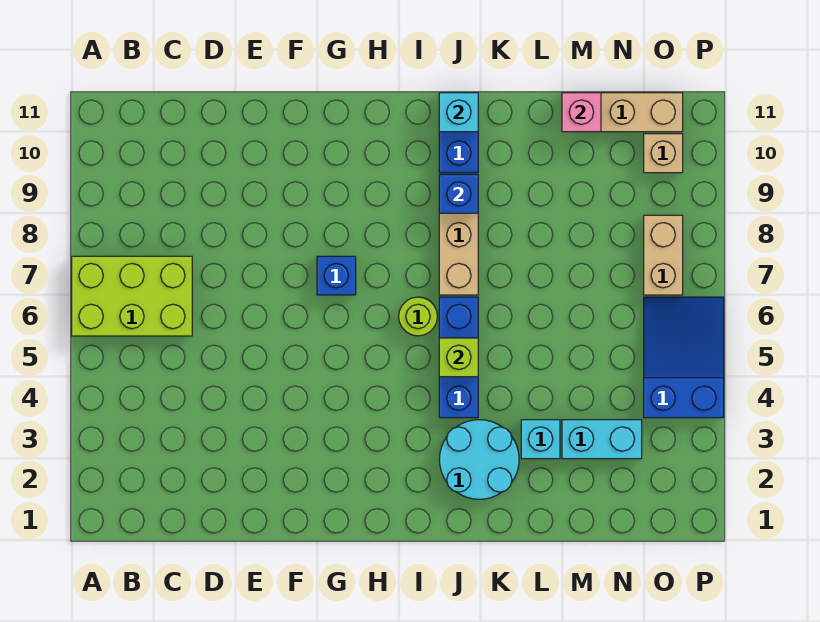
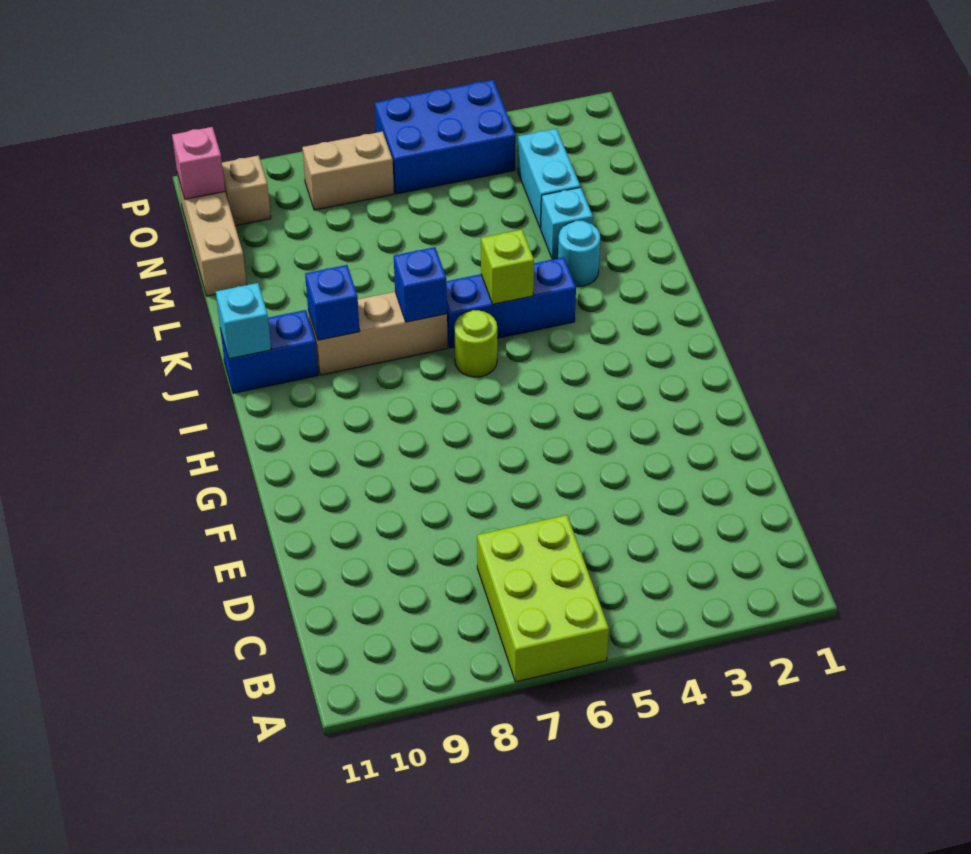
blue brick G7 level 1 -> blue brick J7 level 2
cyan round brick J2:K3 level 1 -> cyan round brick K3 level 1
pink brick M11 level 2 -> pink brick O11 level 2
blue slope O4:P6 level 1 top 4 -> blue brick O4:P6 level 1

